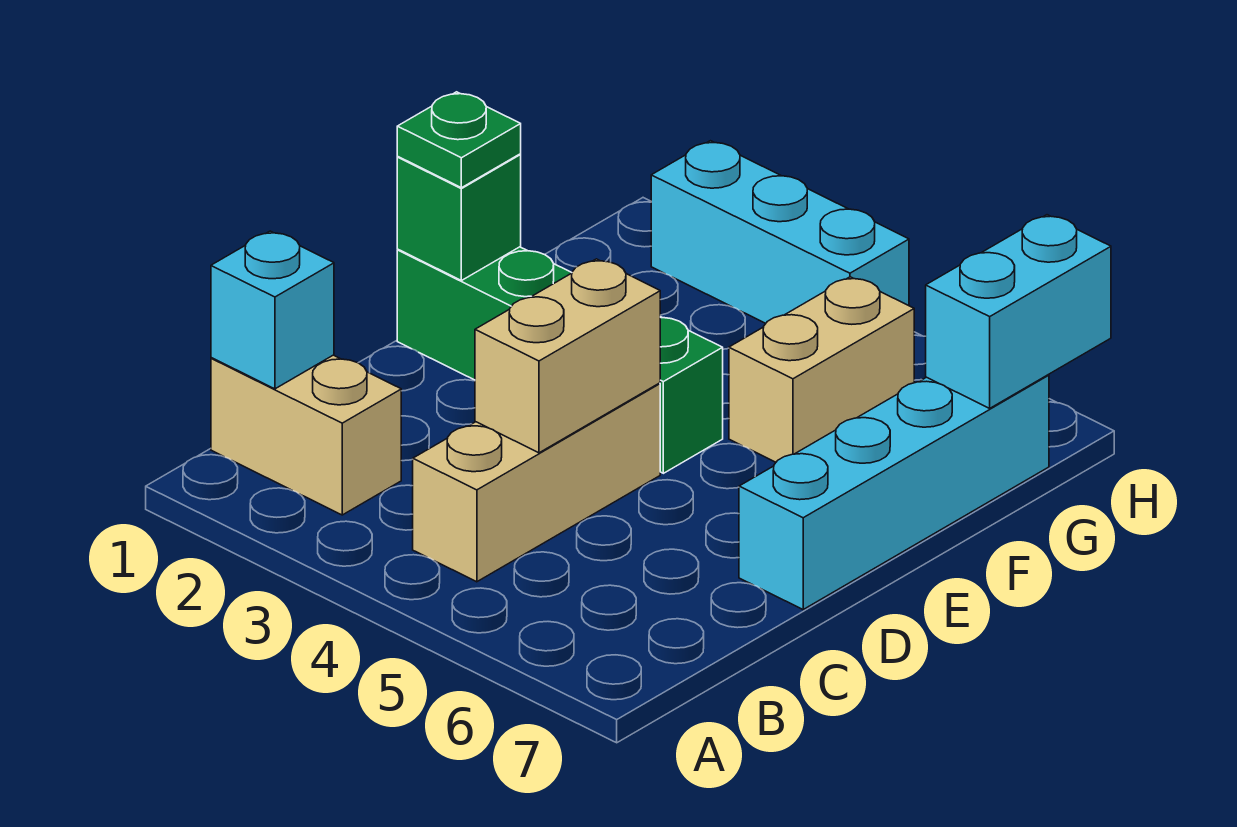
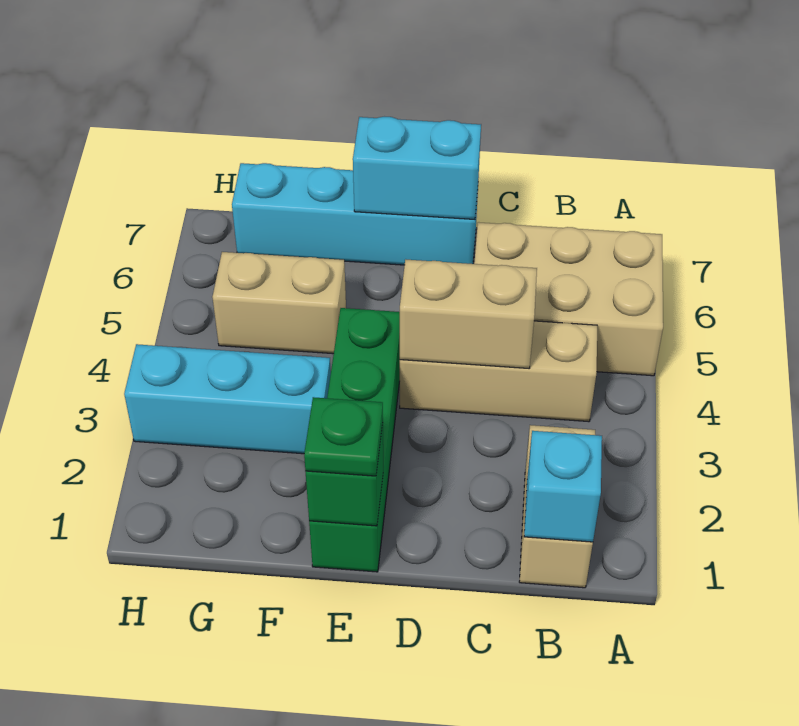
none -> tan brick A5:C6 level 1
cyan brick G7:H7 level 2 -> cyan brick D7:E7 level 2
cyan brick H2:H4 level 1 -> cyan brick F3:H3 level 1

